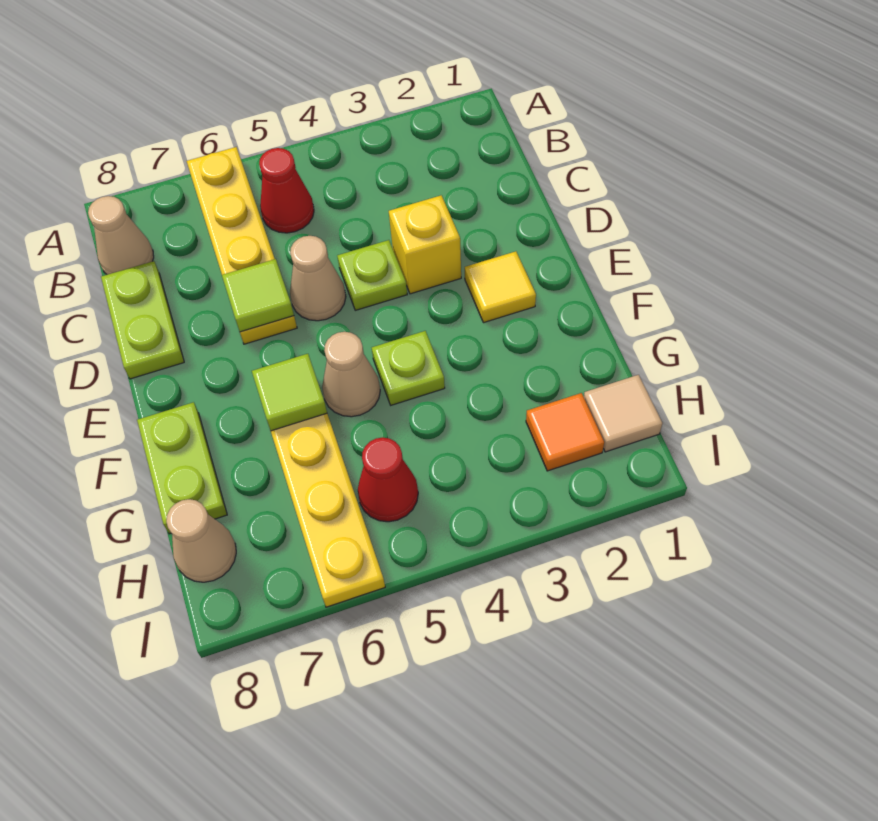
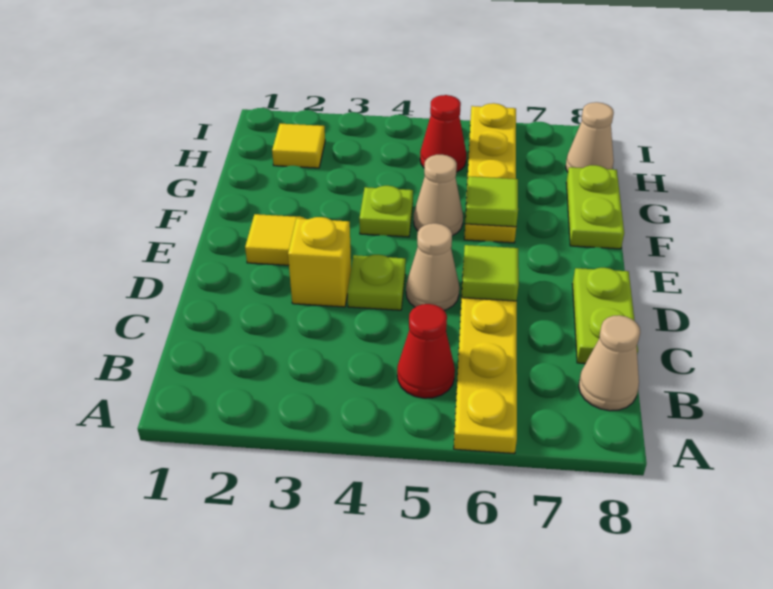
tan tile H1 level 1 -> none
orange tile H2 level 1 -> yellow tile H2 level 1

